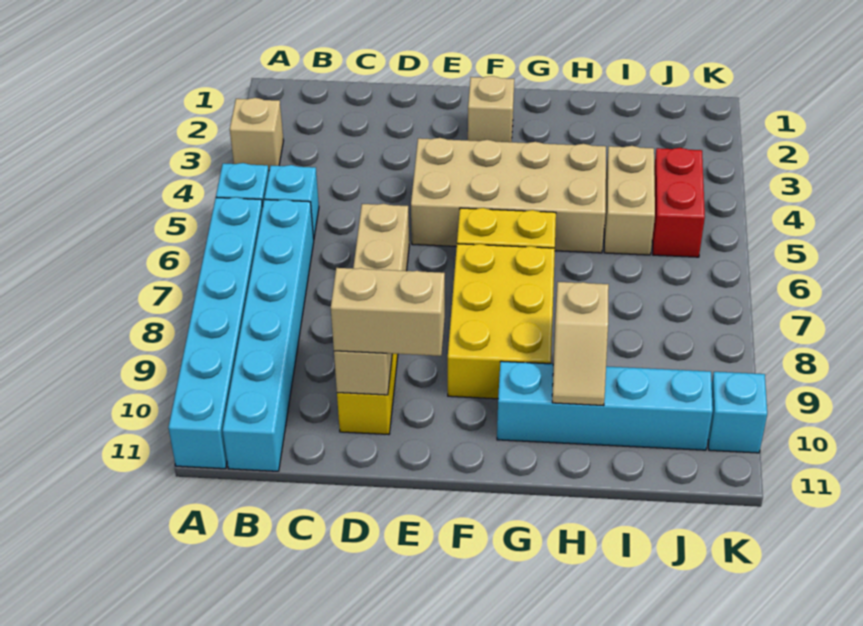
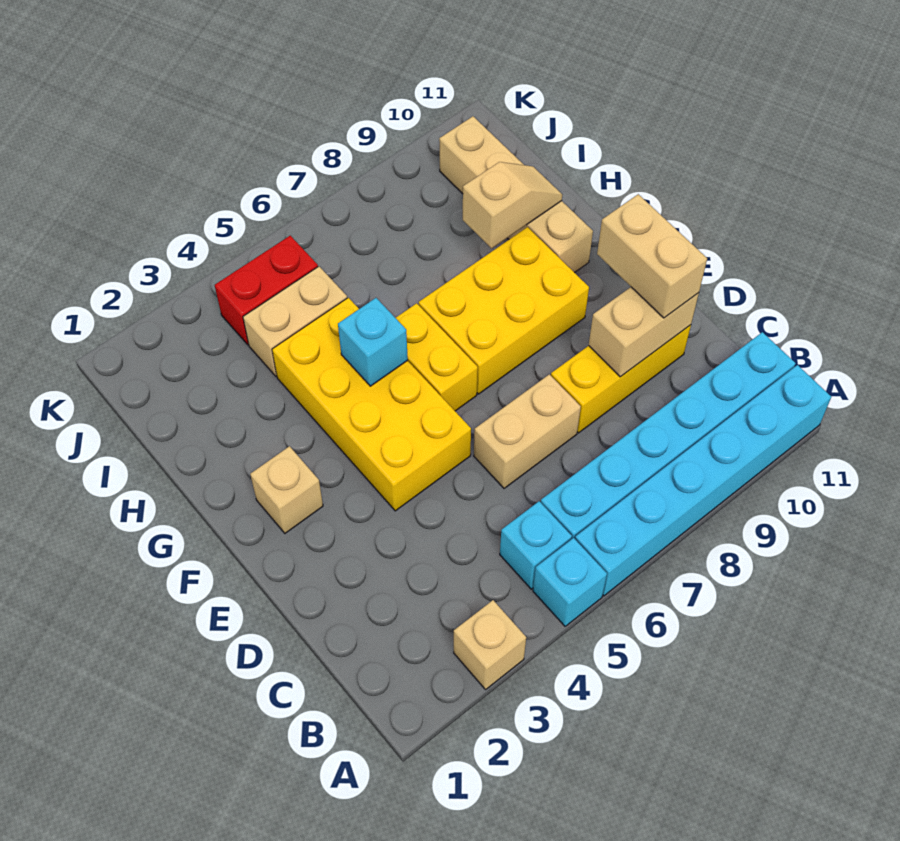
tan brick E4:H5 level 1 -> yellow brick E4:H5 level 1
cyan brick G10:J10 level 1 -> tan brick G10:J10 level 1
cyan brick K10 level 1 -> cyan brick G5 level 2

